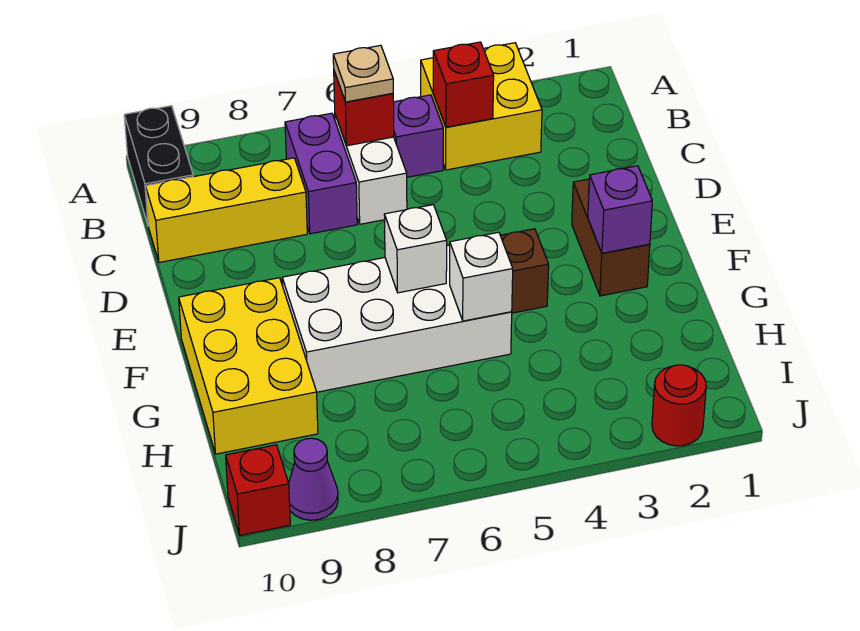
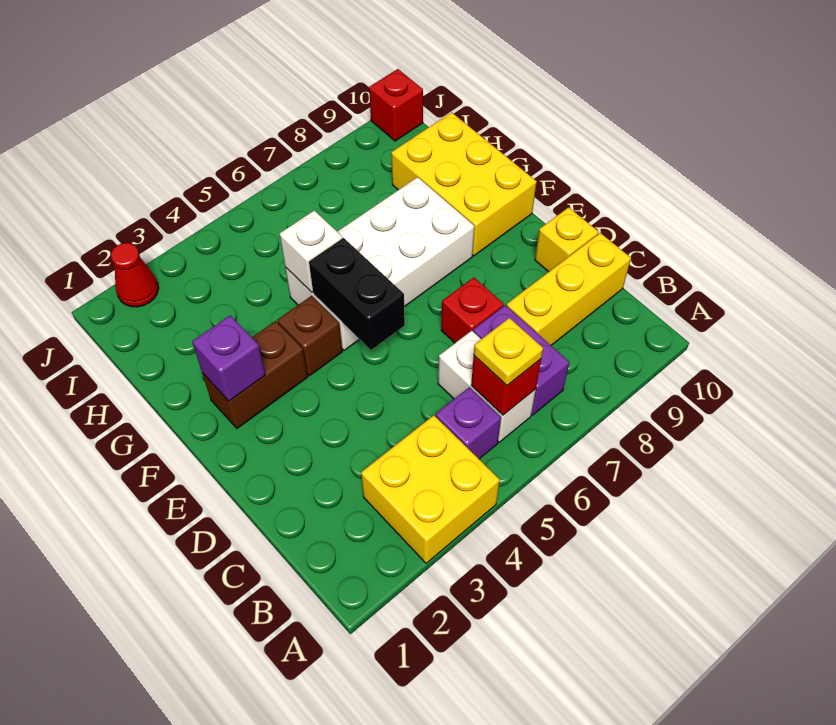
black brick A10:B10 level 1 -> black brick E5:F5 level 2
red brick B4 level 2 -> red brick D7 level 1
tan plate B6 level 3 -> yellow plate B6 level 3
none -> yellow brick D10 level 1
brown brick E2:F2 level 1 -> brown brick F2:F3 level 1
white brick F6 level 2 -> none
red round brick J2 level 1 -> red cone J2 level 1
purple cone J9 level 1 -> none

